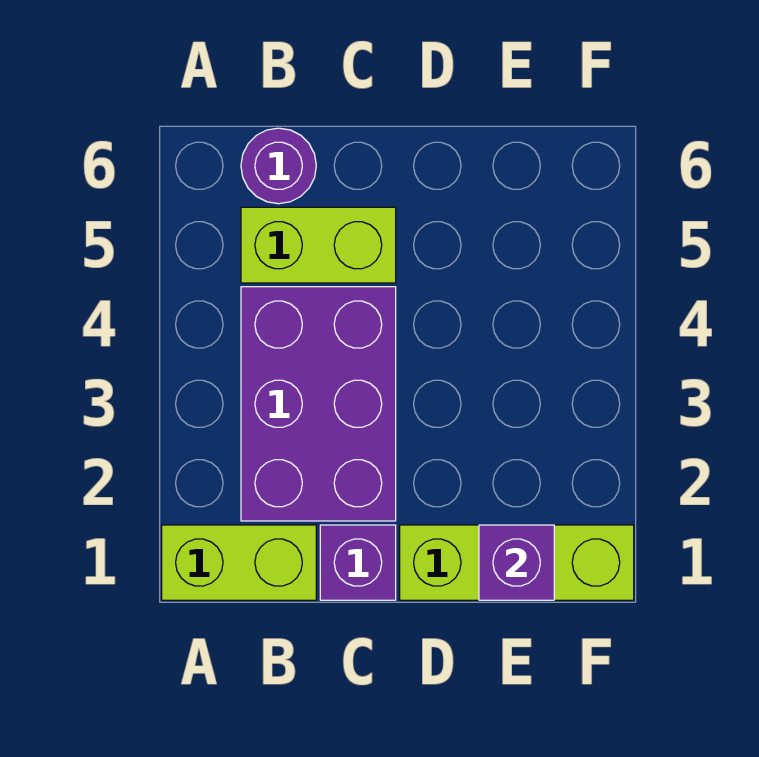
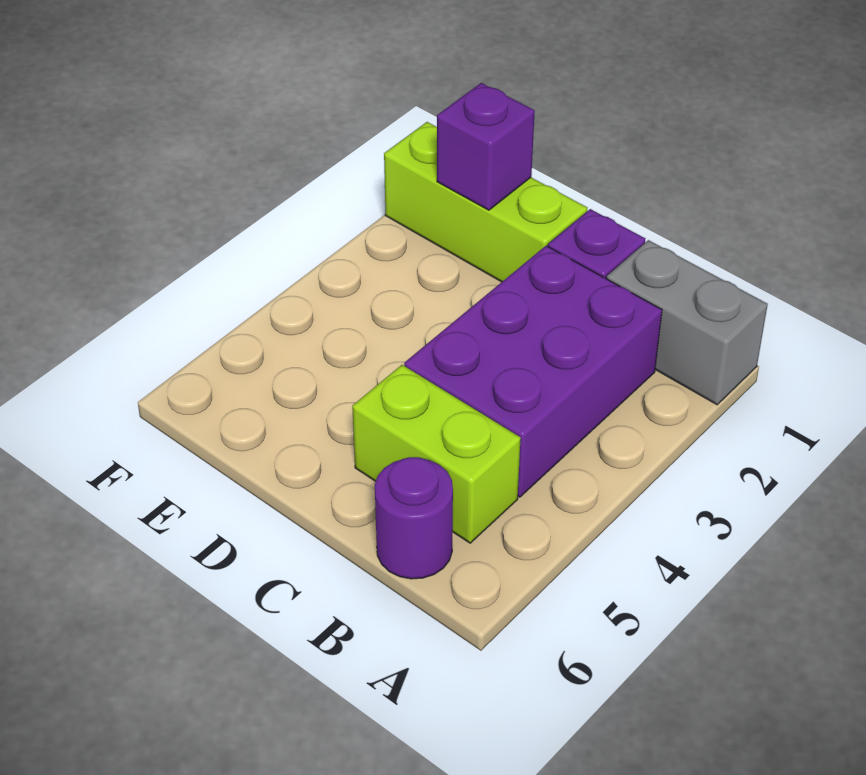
lime brick A1:B1 level 1 -> grey brick A1:B1 level 1

